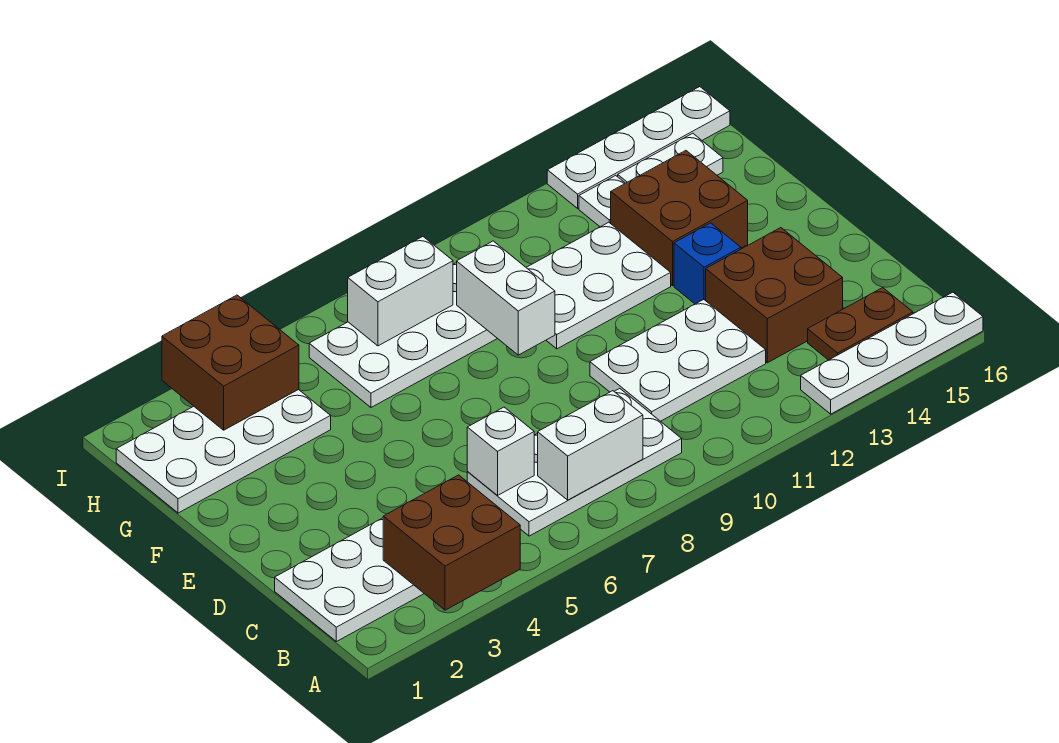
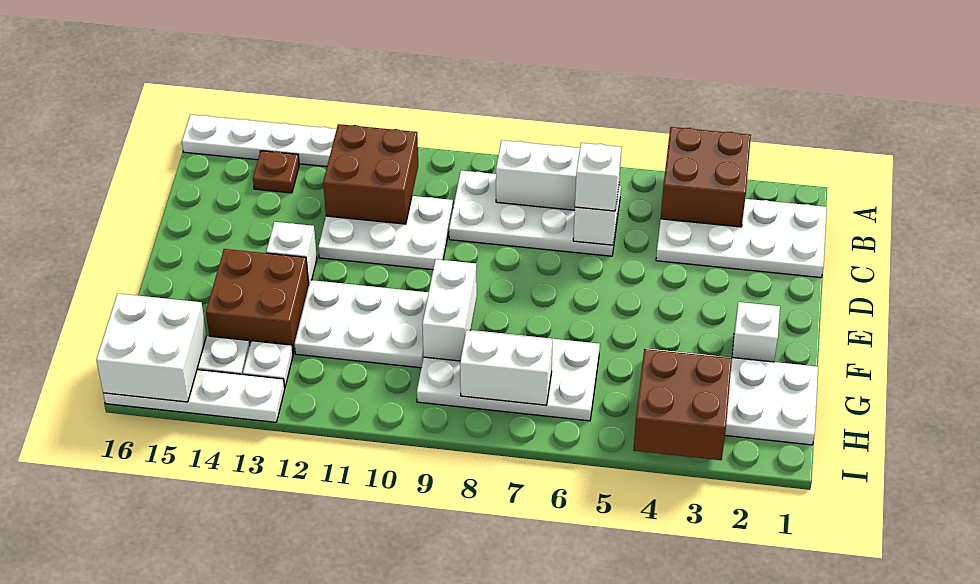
brown plate B14:B15 level 1 -> brown plate B14 level 1
none -> white brick C6 level 3
brown brick C13:D14 level 1 -> brown brick B11:C12 level 2
blue brick E13 level 1 -> white brick E13 level 1
none -> white brick F2 level 1
none -> white brick H15:I16 level 2

